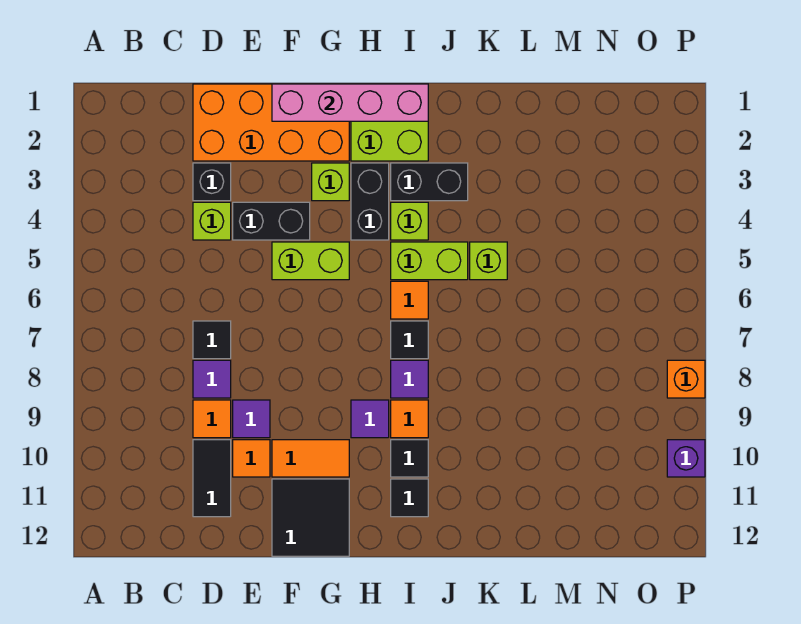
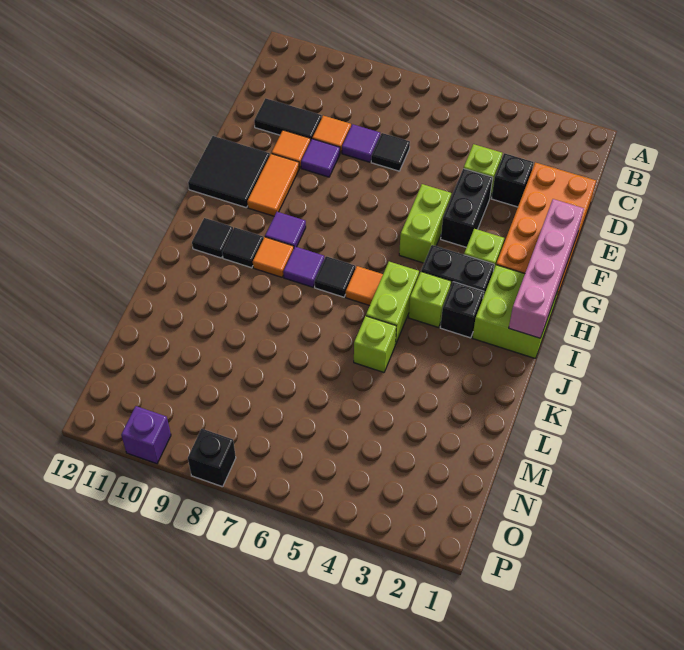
black brick I3:J3 level 1 -> black brick I3 level 1
orange brick P8 level 1 -> black brick P8 level 1

